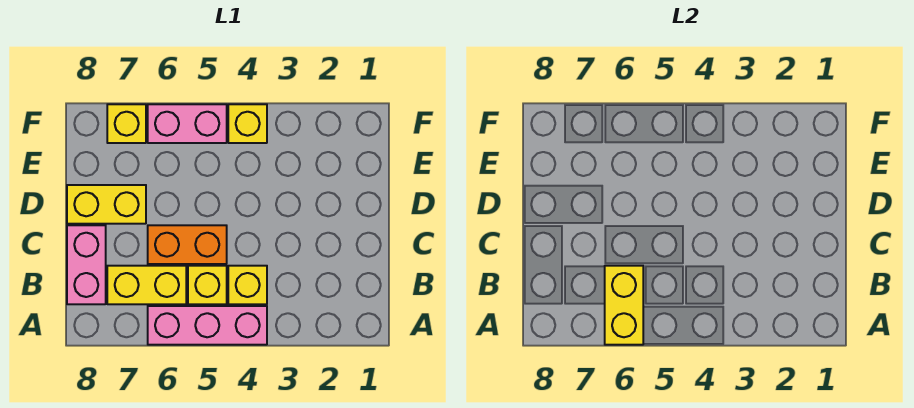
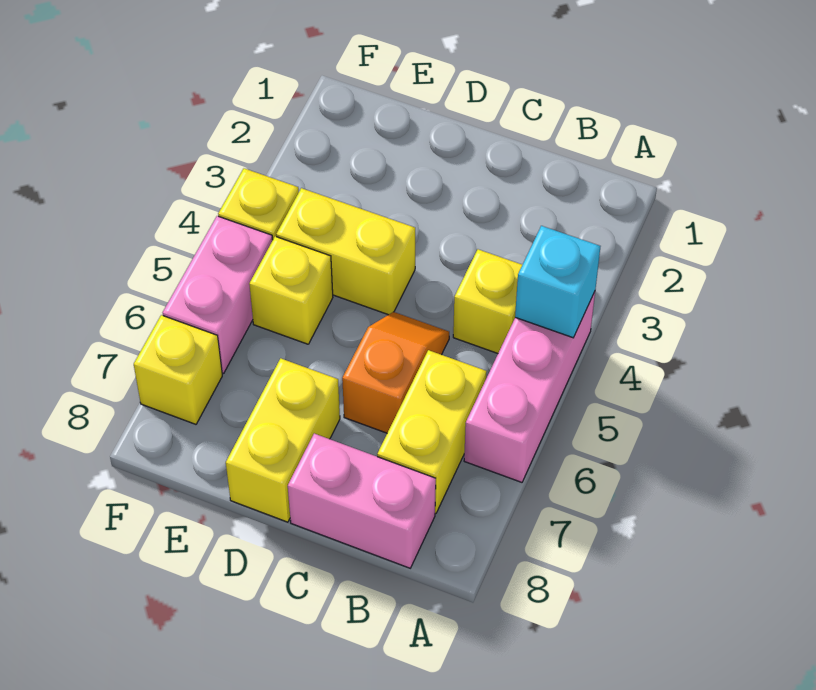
none -> cyan brick A4 level 2
yellow brick A6:B6 level 2 -> yellow brick D4:E4 level 1
yellow brick B5 level 1 -> yellow brick E5 level 1
orange brick C5:C6 level 1 -> orange slope C5:C6 level 1 top 6

